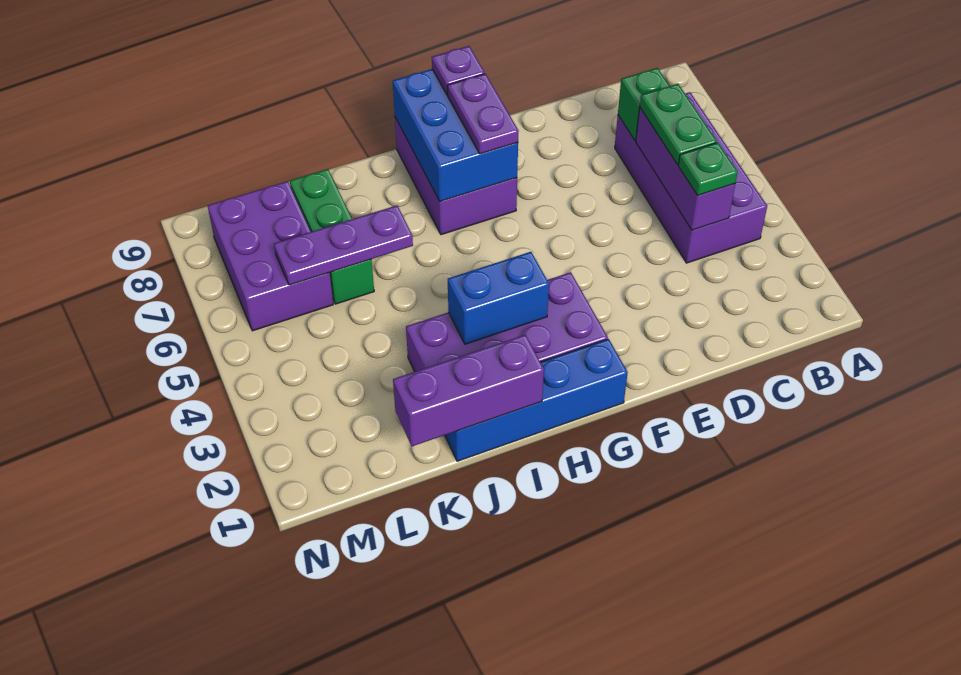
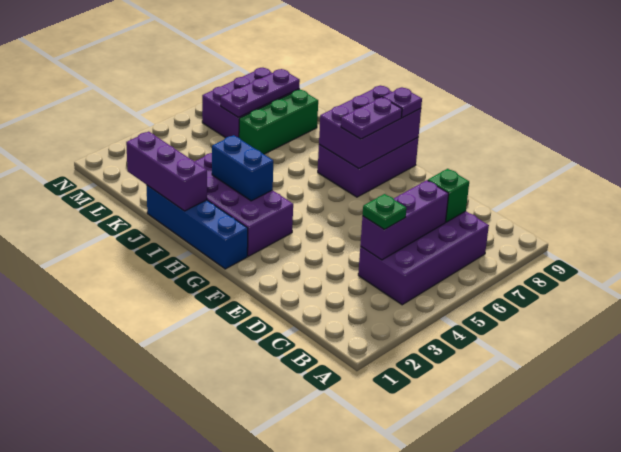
green plate C5:C6 level 3 -> none
blue brick G7:H9 level 2 -> purple brick G7:H9 level 2
purple plate J6:L6 level 2 -> purple plate L6:L8 level 2

